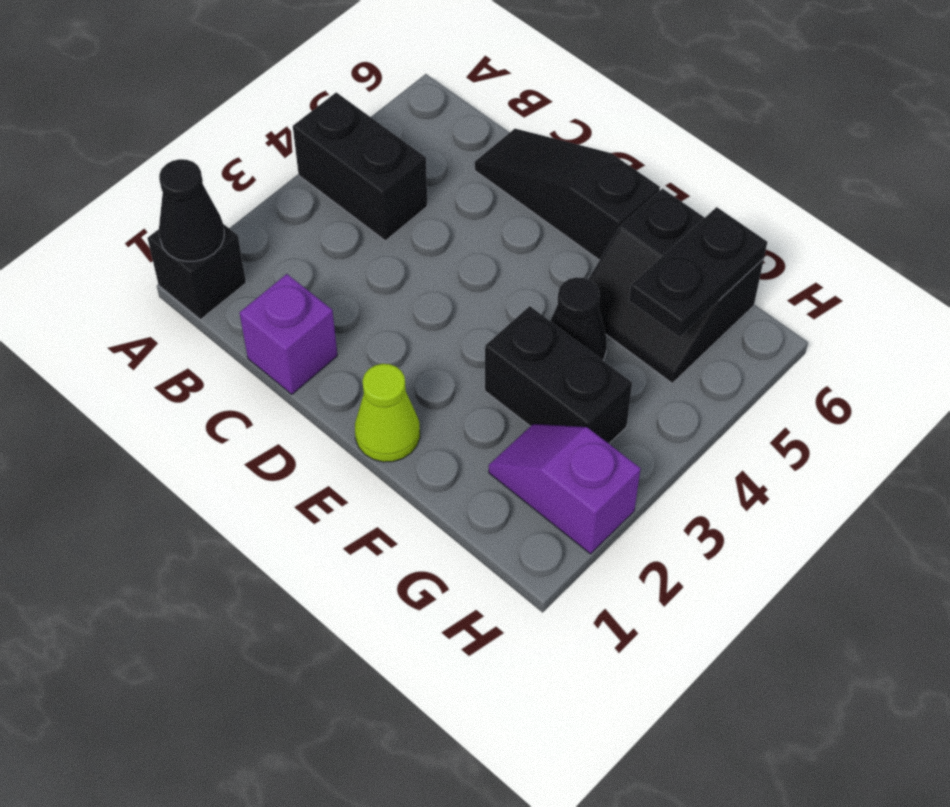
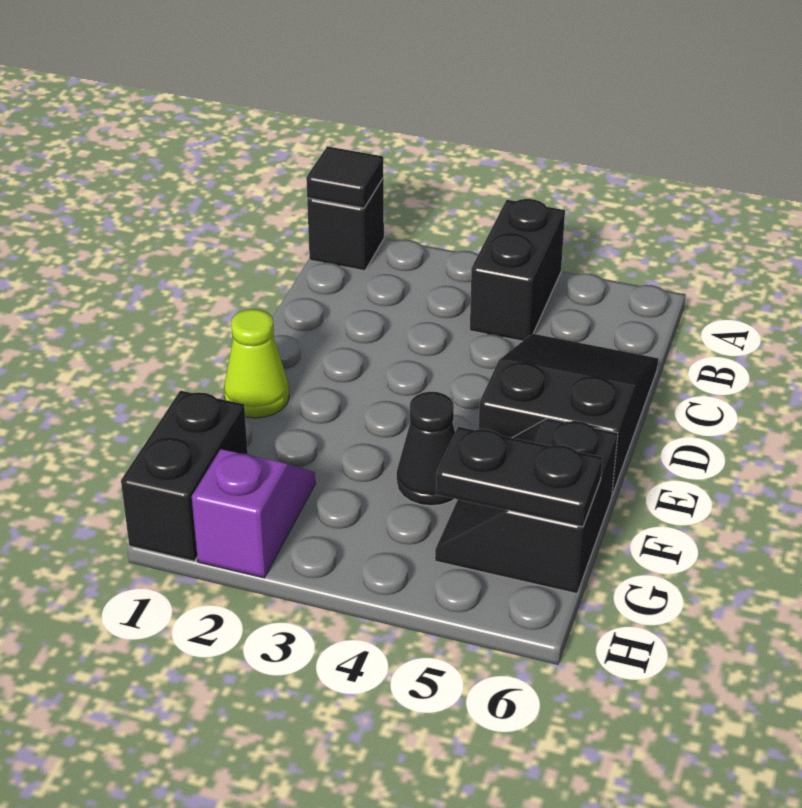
black cone A1 level 2 -> black tile A1 level 2
purple brick C1 level 1 -> none
black slope C6:E6 level 1 top E -> black slope C5:E6 level 1 top E
black brick F3:G3 level 1 -> black brick G1:H1 level 1

